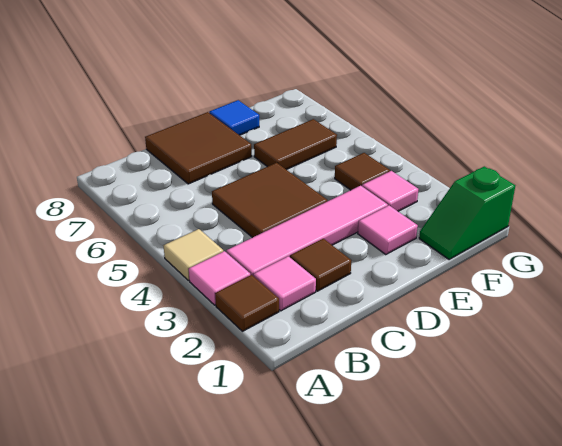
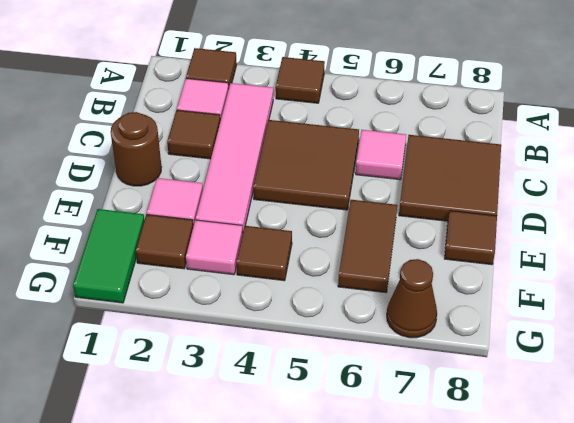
pink tile A3 level 1 -> pink tile C6 level 1
tan tile A4 level 1 -> brown tile A4 level 1
none -> brown round brick D1 level 1
blue tile E8 level 1 -> brown tile E8 level 1
green slope F1:G1 level 1 top G -> green tile F1:G1 level 1
none -> brown tile F2 level 1
none -> brown cone G7 level 1

